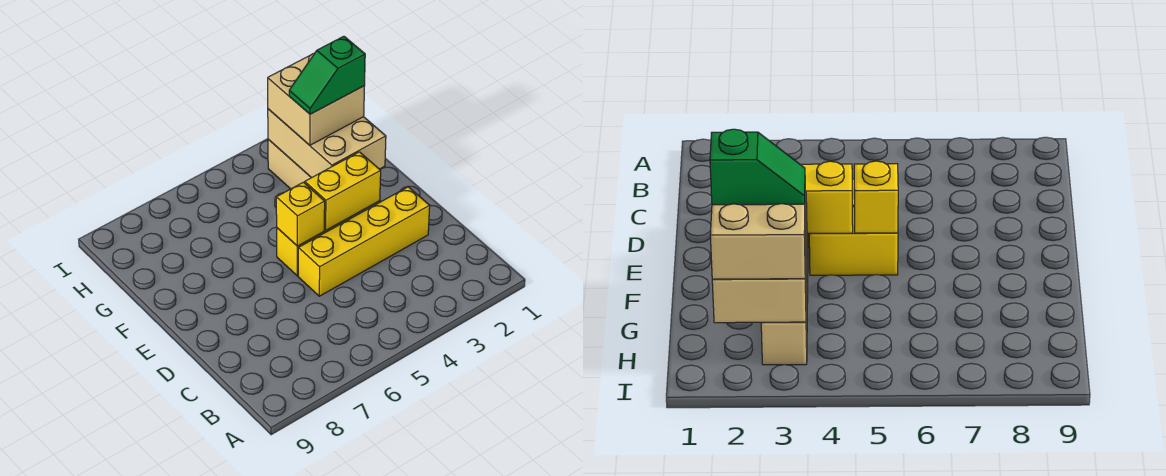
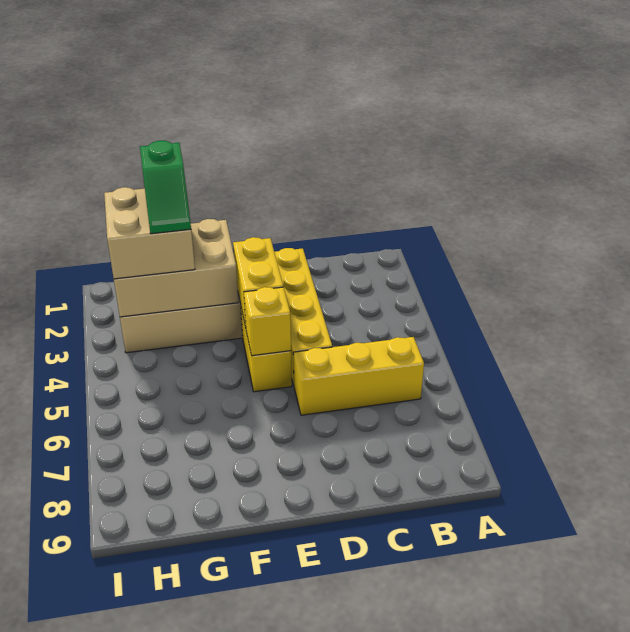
none -> yellow brick B6:D6 level 1

